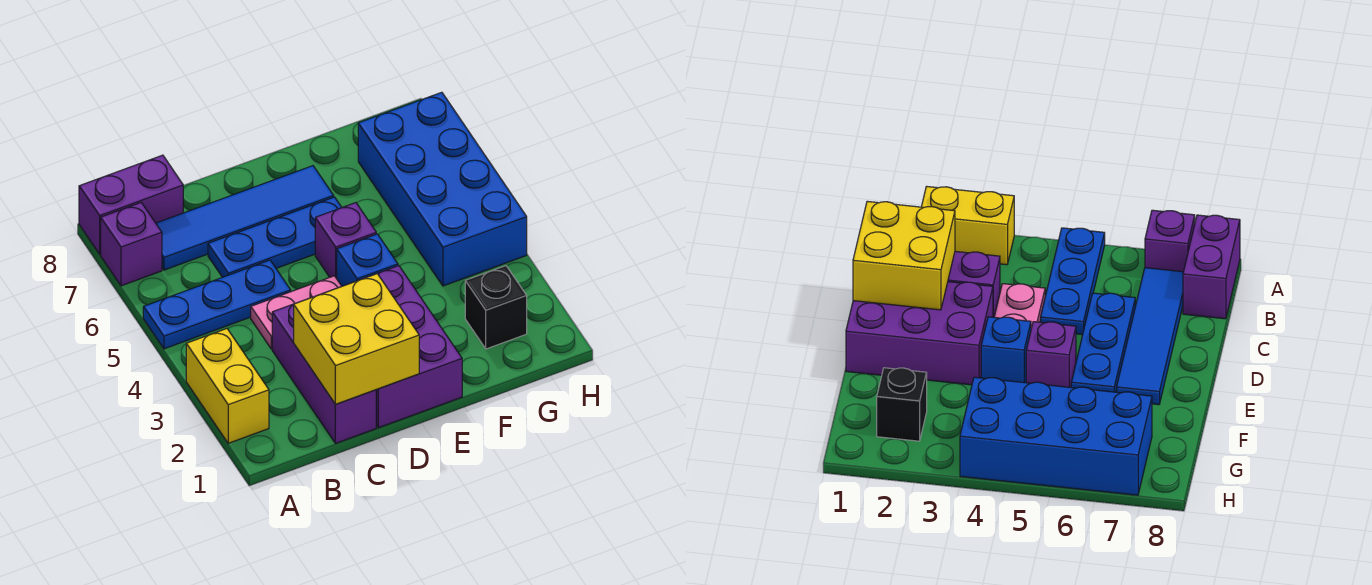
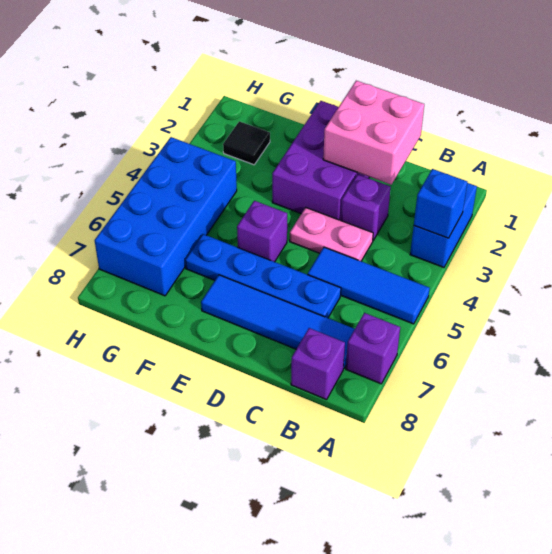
yellow brick A2:A3 level 1 -> blue brick A2:A3 level 1
blue plate A5:C5 level 1 -> blue tile A5:C5 level 1
purple brick A8:B8 level 1 -> purple brick B8 level 1
purple brick C1:C3 level 1 -> purple brick C3 level 1
yellow brick C1:D2 level 2 -> pink brick C1:D2 level 2
blue plate C6:E6 level 1 -> blue plate C6:F6 level 1
blue brick E4 level 1 -> blue brick A3 level 2
black brick G2 level 1 -> black tile G2 level 1

